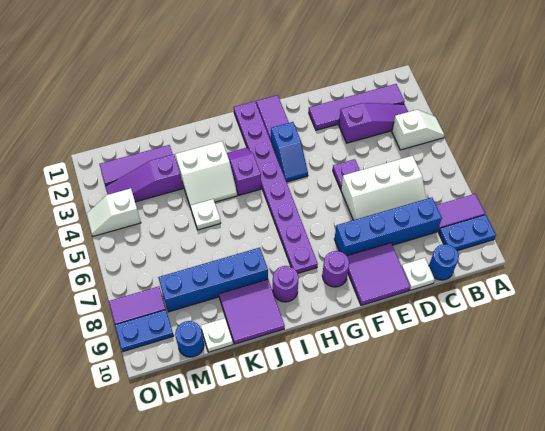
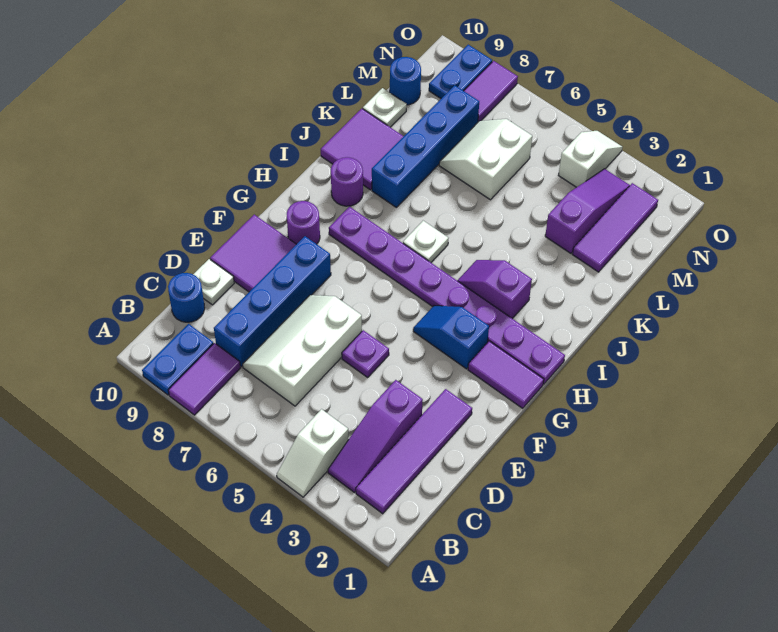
purple slope I3:I4 level 1 top 4 -> purple slope I3:I4 level 1 top 3
white slope J3:K4 level 1 top 3 -> white slope L6:M7 level 1 top 6
white plate K5 level 1 -> white plate I6 level 1

